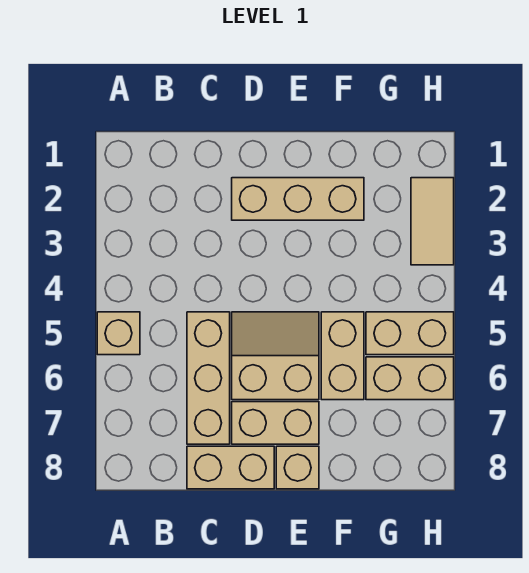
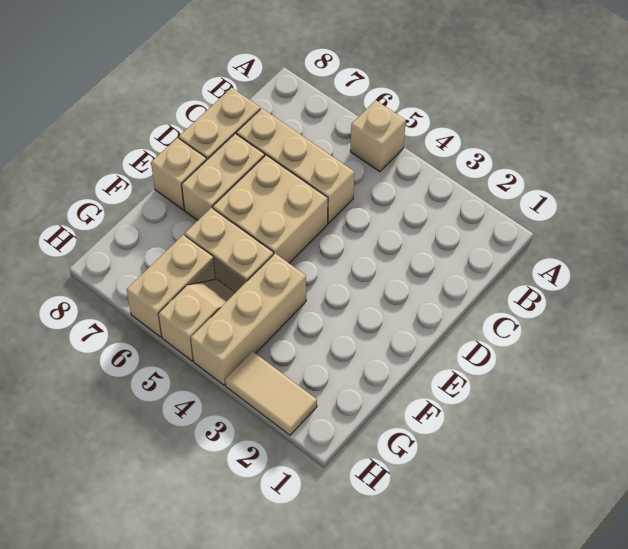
tan brick D2:F2 level 1 -> tan brick F4:H4 level 1
tan slope D5:E6 level 1 top 6 -> tan brick D5:E6 level 1
tan brick G5:H5 level 1 -> tan slope G5:H5 level 1 top H

